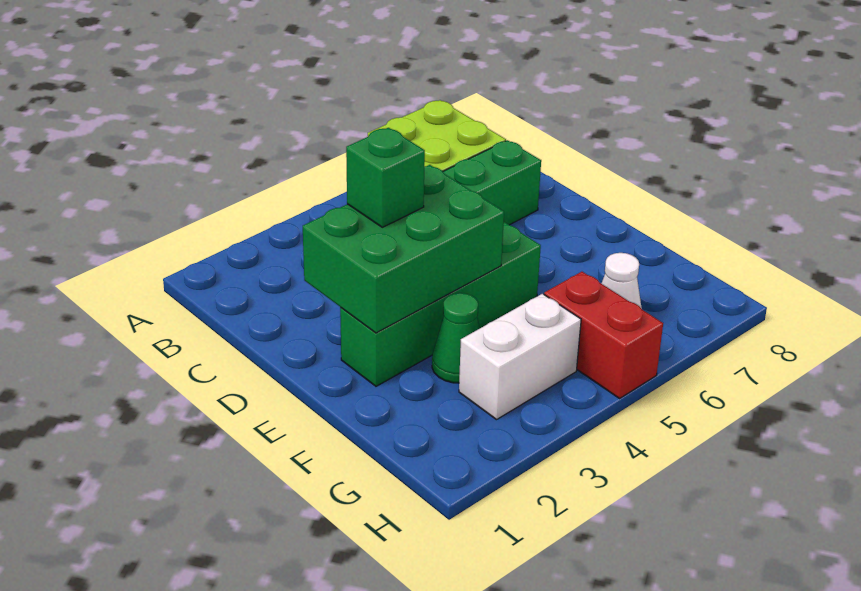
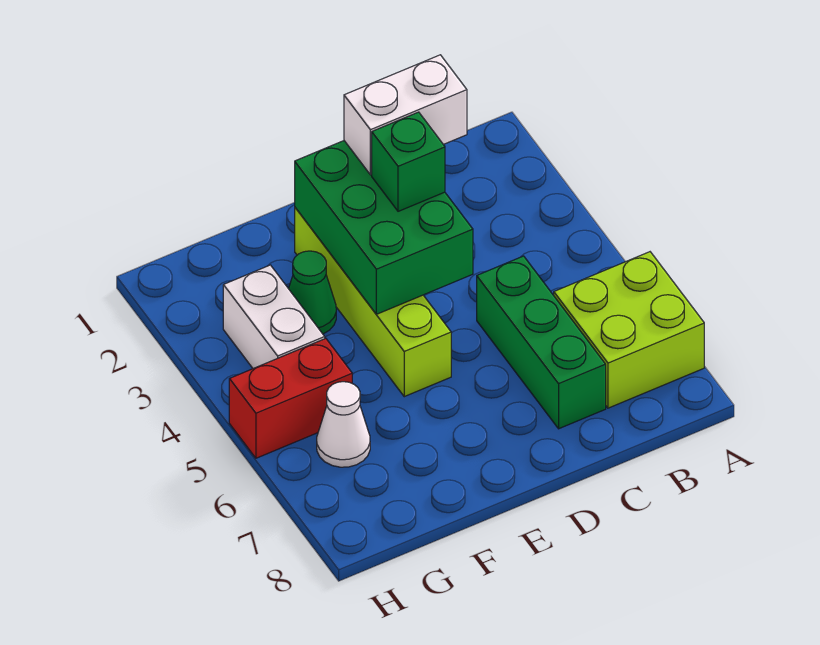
none -> white brick C2:D2 level 3
green brick E2:E5 level 1 -> lime brick E2:E5 level 1

